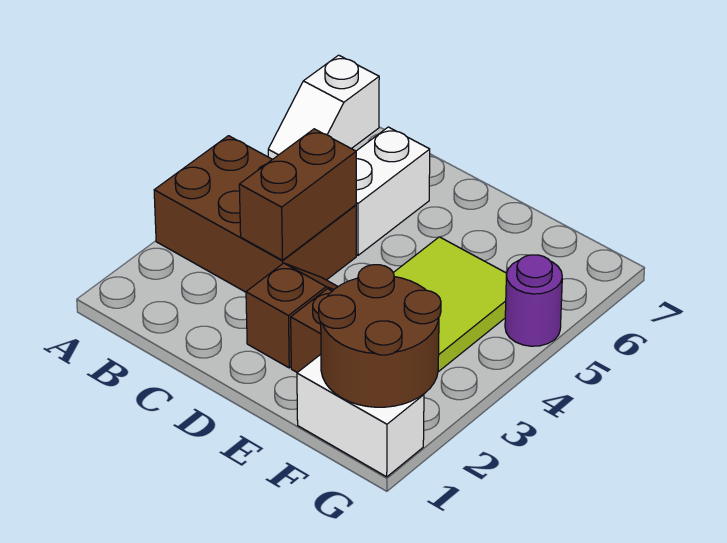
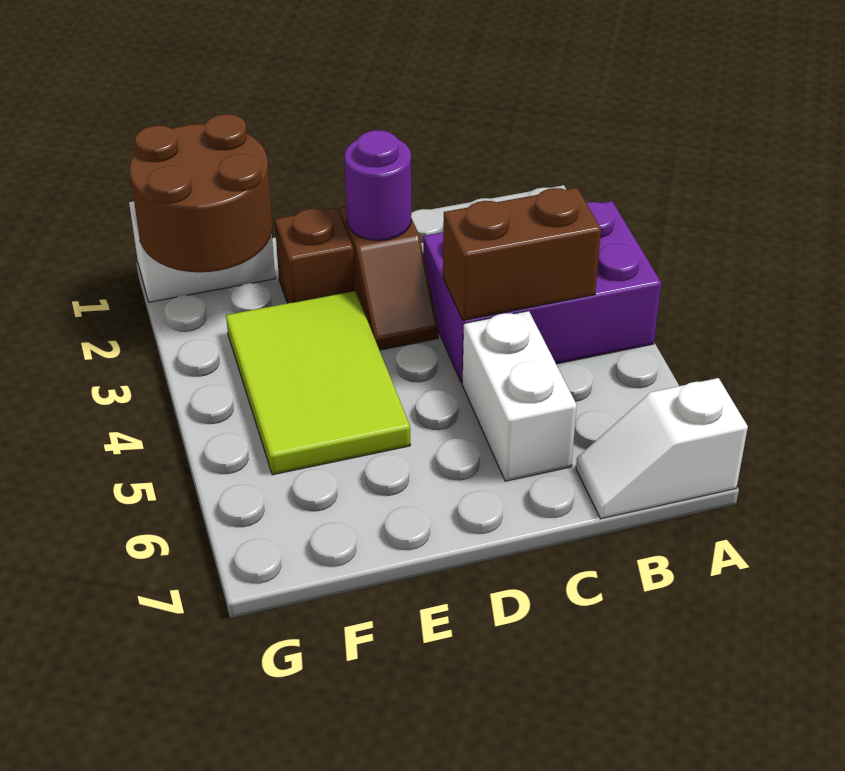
brown brick A3:C4 level 1 -> purple brick A3:C4 level 1
white slope A6:A7 level 1 top 7 -> white slope A7:B7 level 1 top A
brown brick C3:C4 level 2 -> brown brick B4:C4 level 2
purple round brick G5 level 1 -> purple round brick D2 level 2

